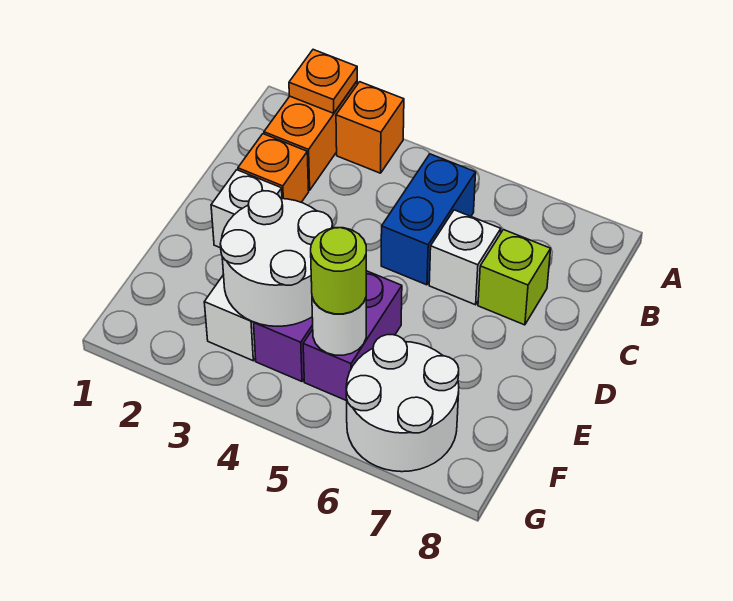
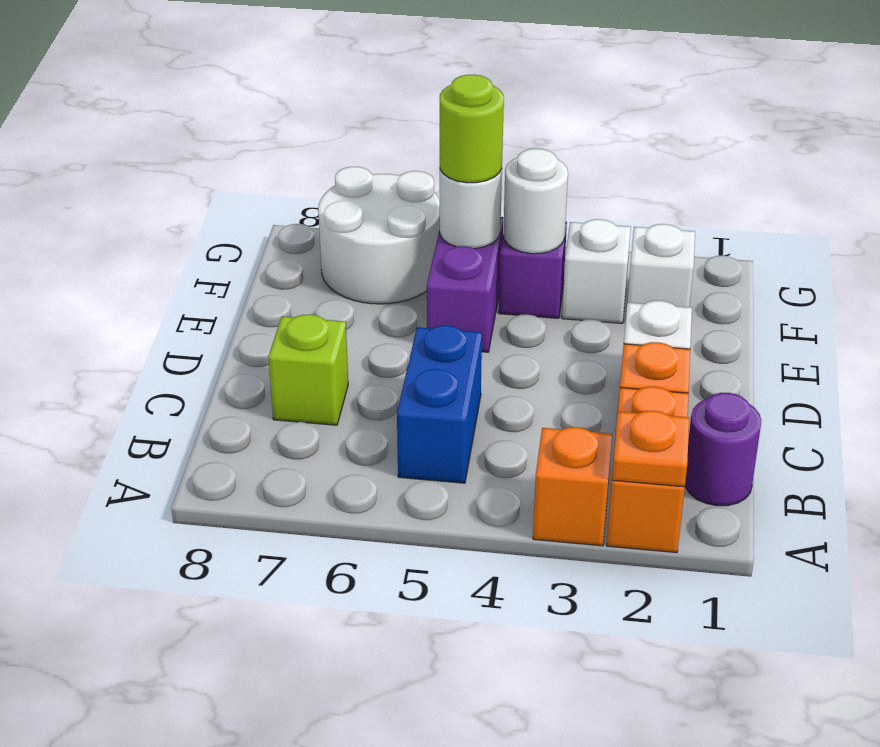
none -> purple round brick B1 level 1
white brick C6 level 1 -> white brick F2 level 1
white round brick E3:F4 level 2 -> white round brick F4 level 2

